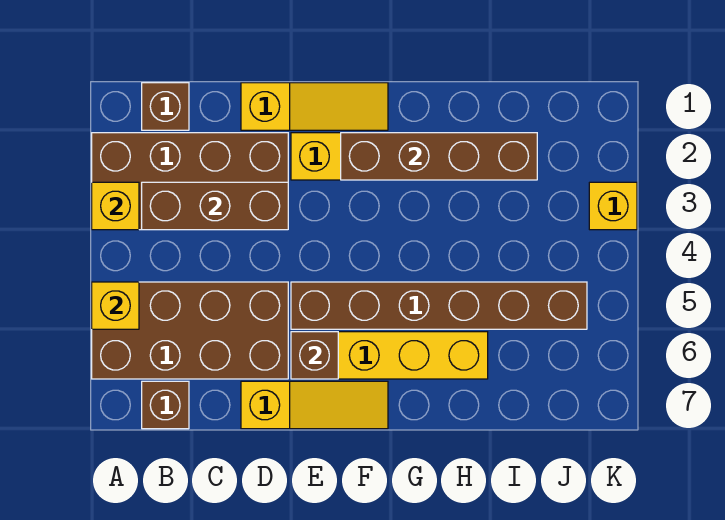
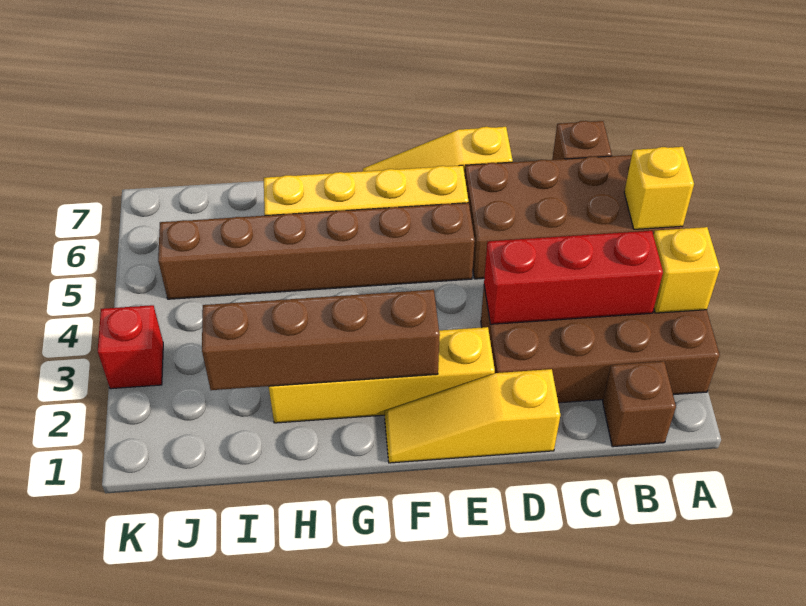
brown brick B3:D3 level 2 -> red brick B3:D3 level 2
brown brick E6 level 2 -> none
yellow brick K3 level 1 -> red brick K3 level 1

